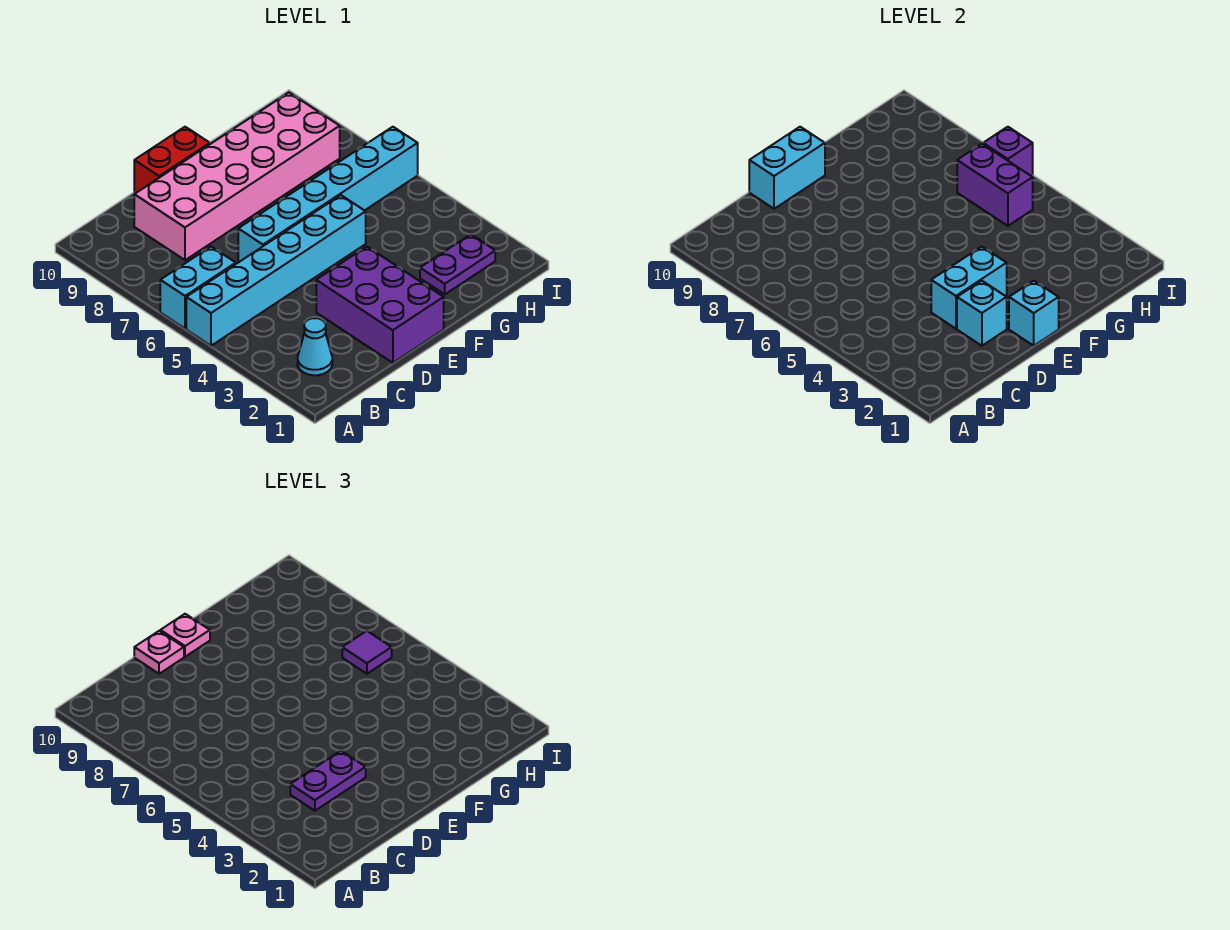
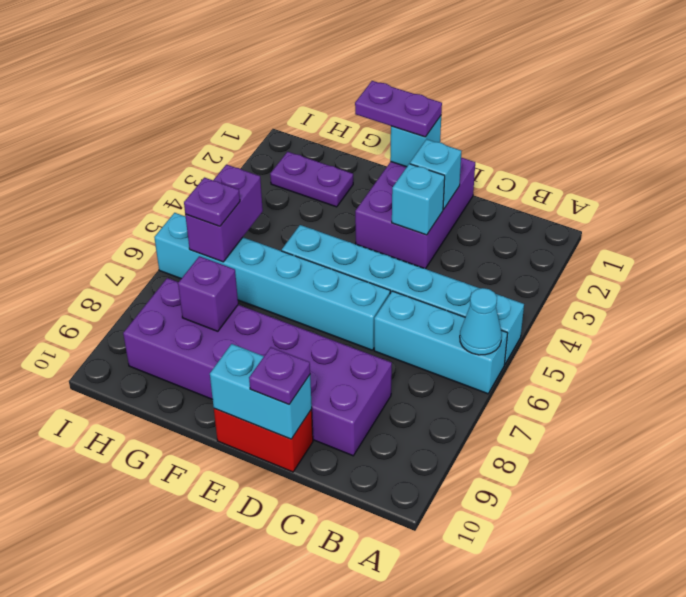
cyan brick A6:B6 level 1 -> cyan brick A6:C6 level 1
cyan cone B2 level 1 -> cyan cone A6 level 2
purple plate C3:D3 level 3 -> purple plate E1:F1 level 3
pink brick C8:H9 level 1 -> purple brick C8:H9 level 1
cyan brick D3:E3 level 2 -> cyan brick D3 level 2
pink plate D10 level 3 -> purple plate D10 level 3
pink plate E10 level 3 -> none
purple tile H6 level 3 -> purple plate H6 level 3
purple brick I6 level 2 -> purple brick G8 level 2

